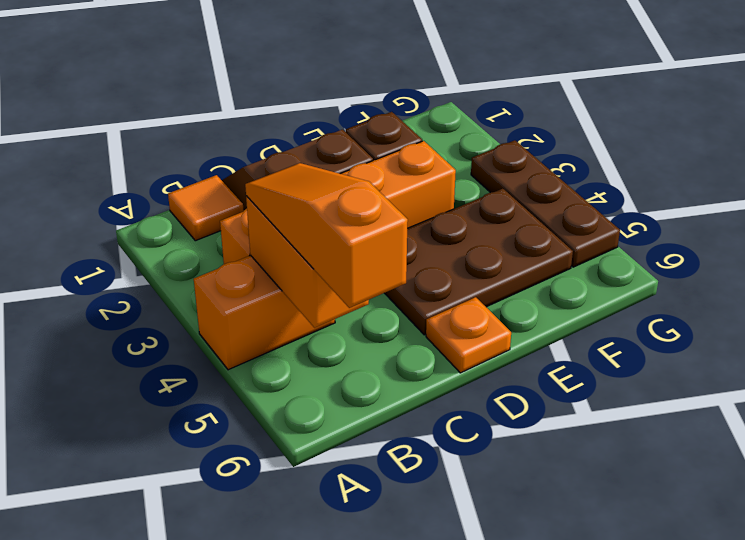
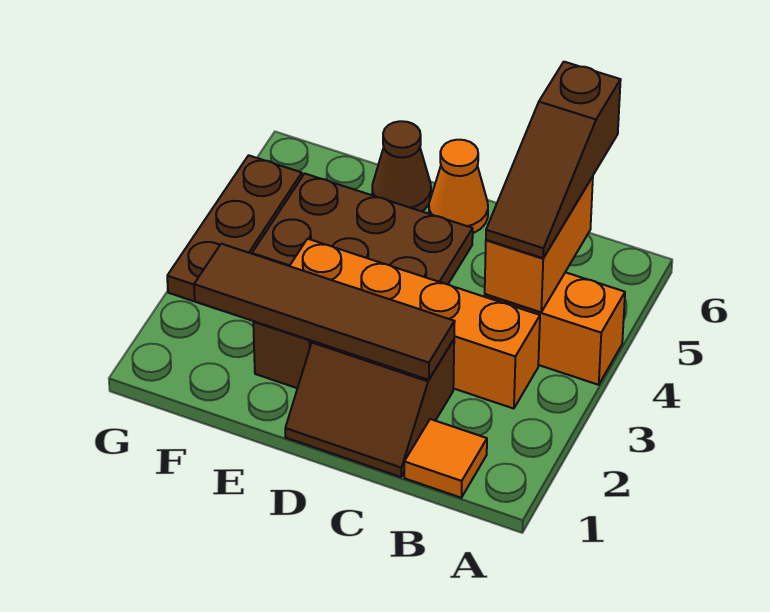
orange slope B4:B6 level 3 top 6 -> brown slope B4:B6 level 3 top 6
none -> brown tile C2:F2 level 2
orange plate D6 level 1 -> orange cone D6 level 1
none -> brown cone E6 level 1

